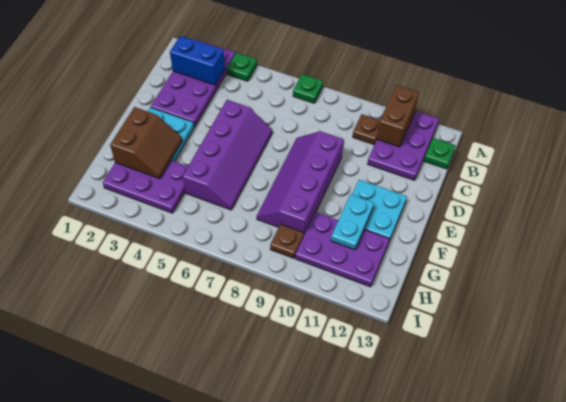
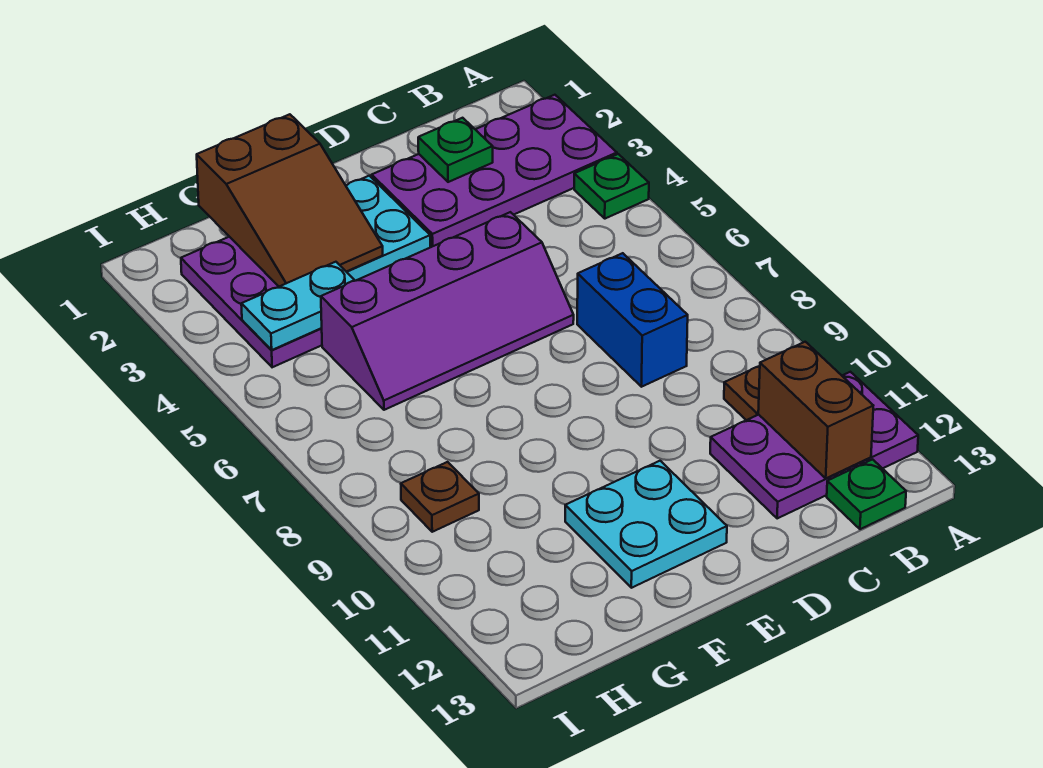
green plate A7 level 1 -> green plate C2 level 2
brown brick A11:B11 level 2 -> brown brick B11:B12 level 2
blue brick B2:B3 level 2 -> blue brick C7:C8 level 1
purple slope D8:G9 level 1 top 9 -> none
brown slope F2:G3 level 2 top 2 -> brown slope F1:G3 level 2 top 1
cyan plate F11:G11 level 2 -> cyan plate G4:H4 level 2
purple plate G10:H12 level 1 -> none

